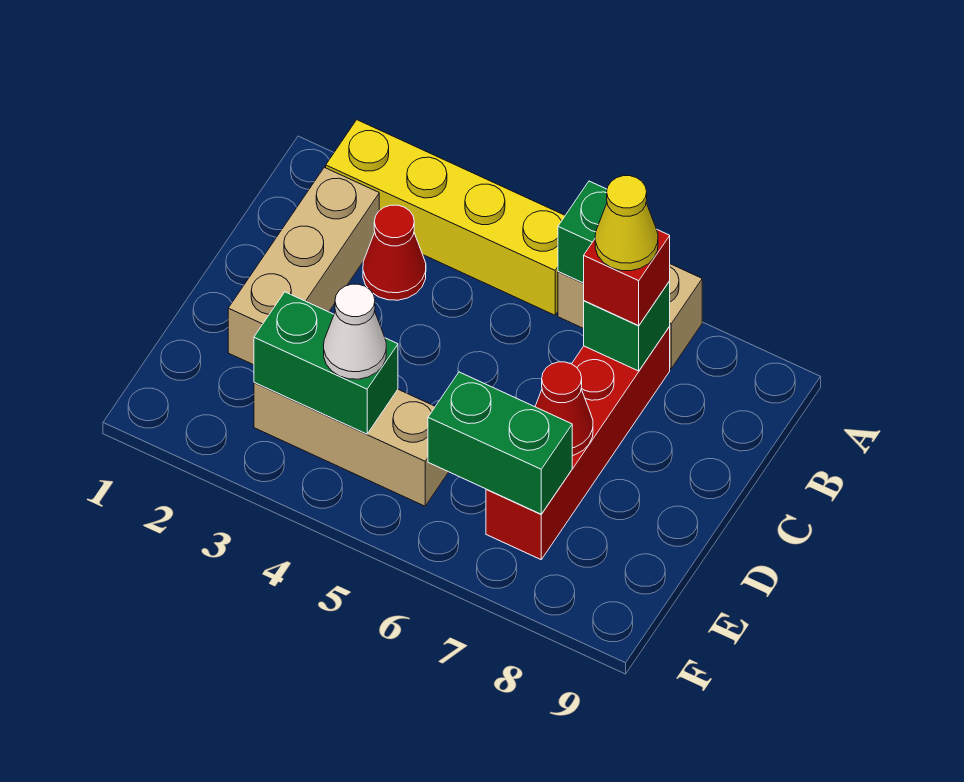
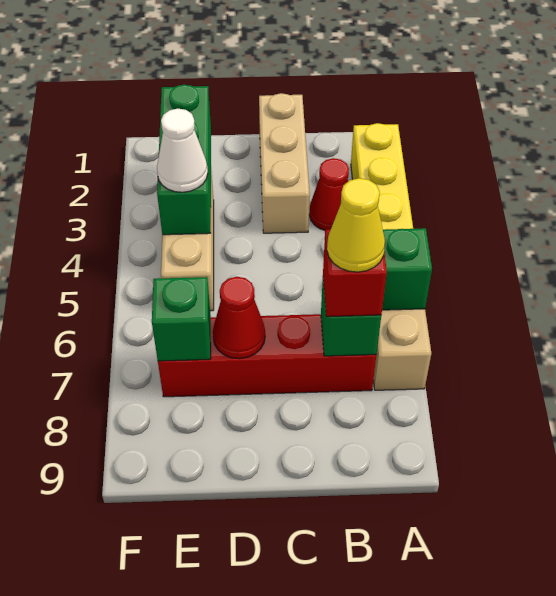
tan brick B2:D2 level 1 -> tan brick C1:C3 level 1
green brick E3:E4 level 2 -> green brick E2:E4 level 2
green brick E6:E7 level 2 -> green brick E7 level 2

